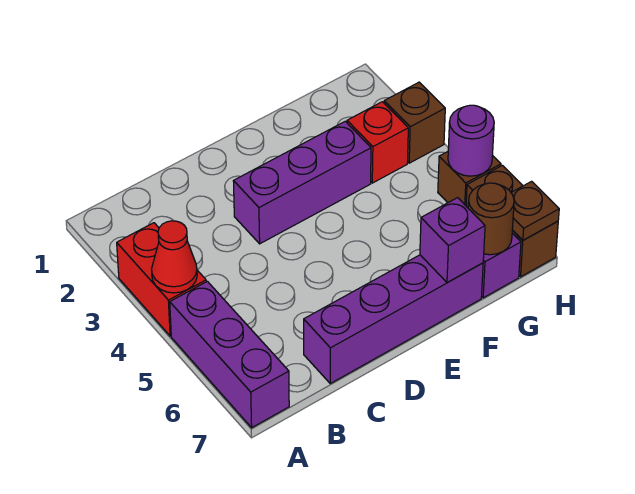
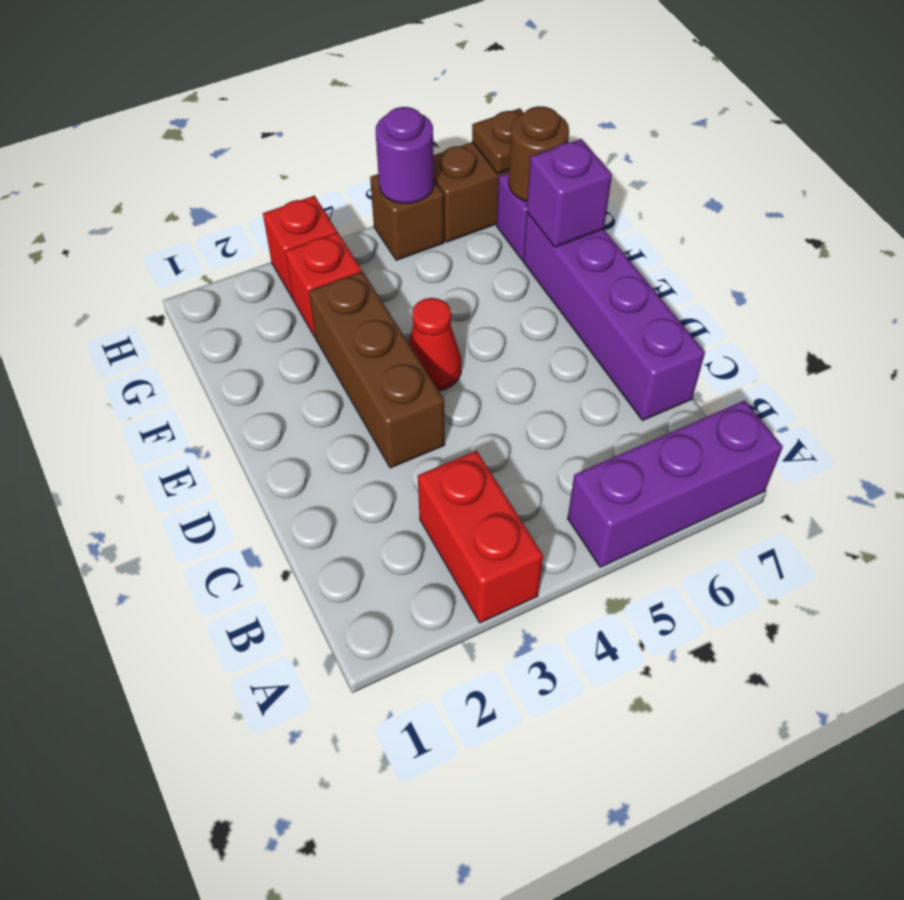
red brick A3:A4 level 1 -> red brick A3:B3 level 1
red cone A4 level 2 -> red cone E4 level 1
purple brick D3:F3 level 1 -> brown brick D3:F3 level 1
brown brick H3 level 1 -> red brick H3 level 1

